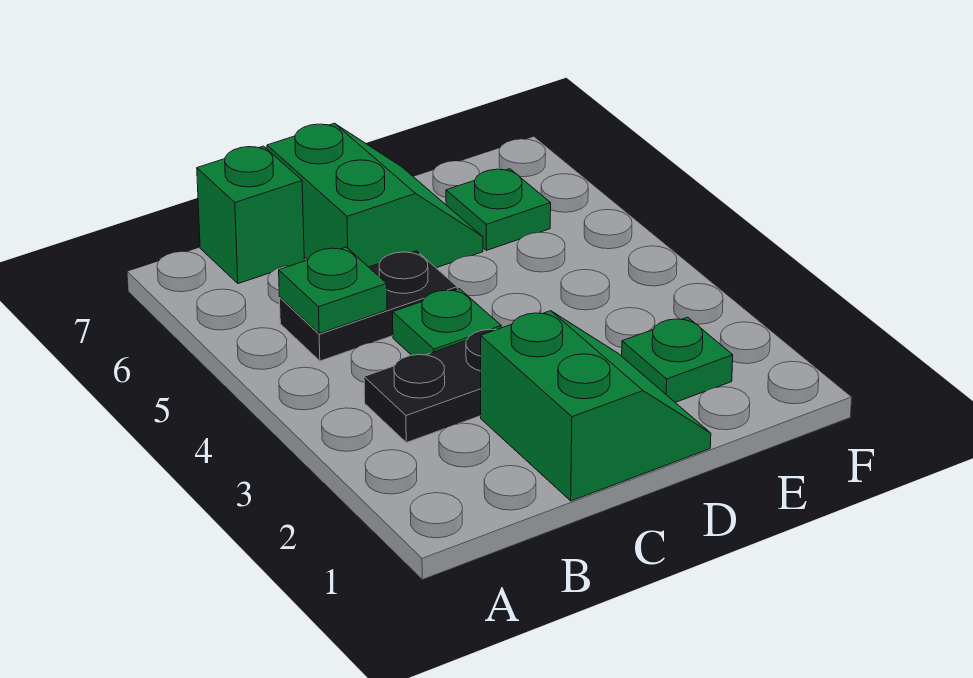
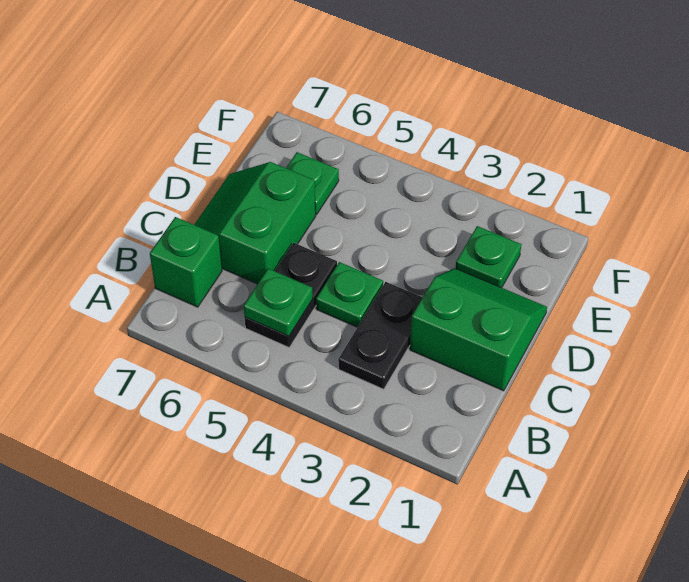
green slope C6:D7 level 1 top C -> green slope C6:D7 level 1 top 6

